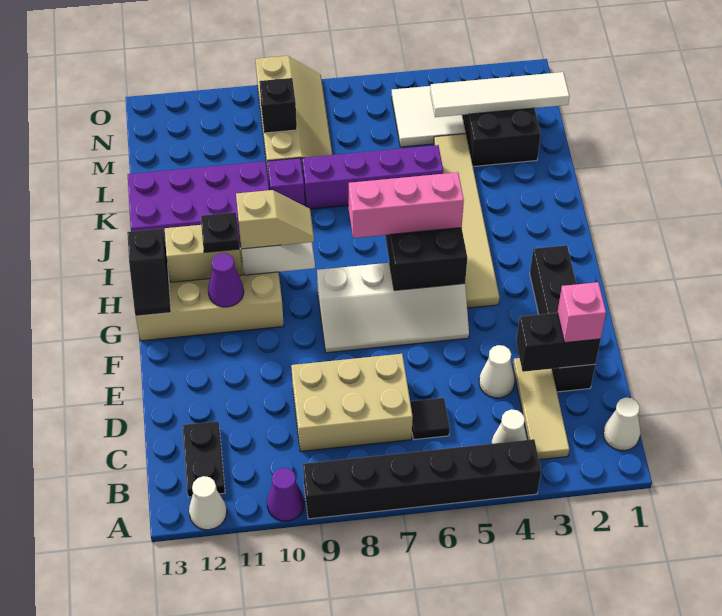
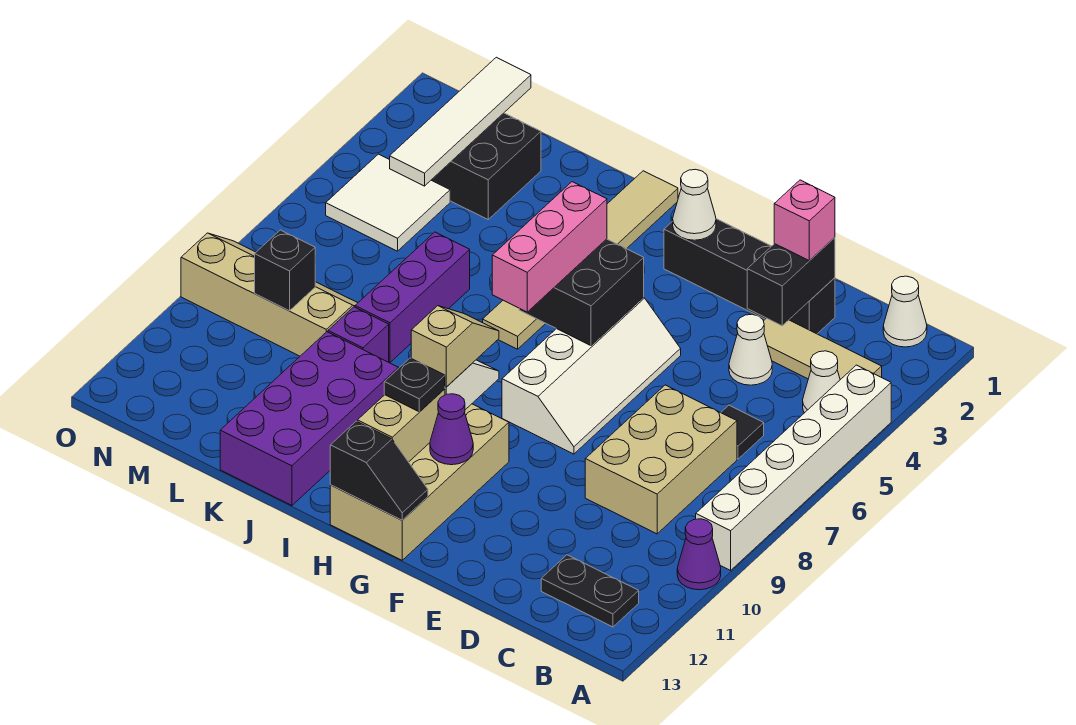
black brick A4:A9 level 1 -> white brick A4:A9 level 1
white cone A12 level 1 -> white cone G2 level 2
tan tile G4:L4 level 1 -> tan tile I1:I6 level 1
purple brick K5:K8 level 1 -> purple brick K6:K8 level 1

